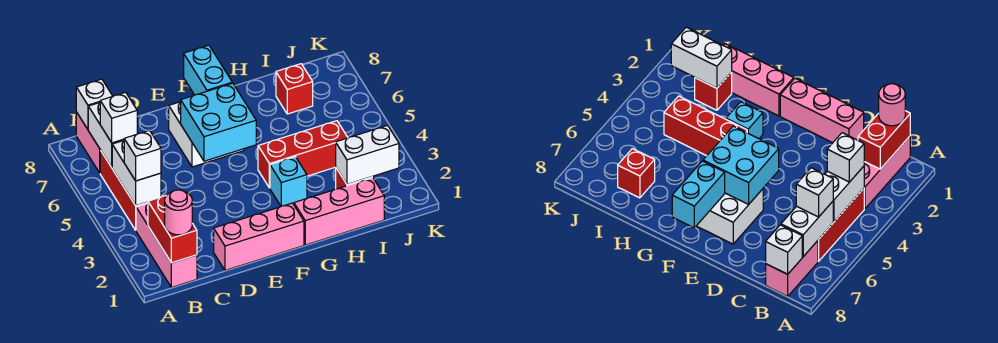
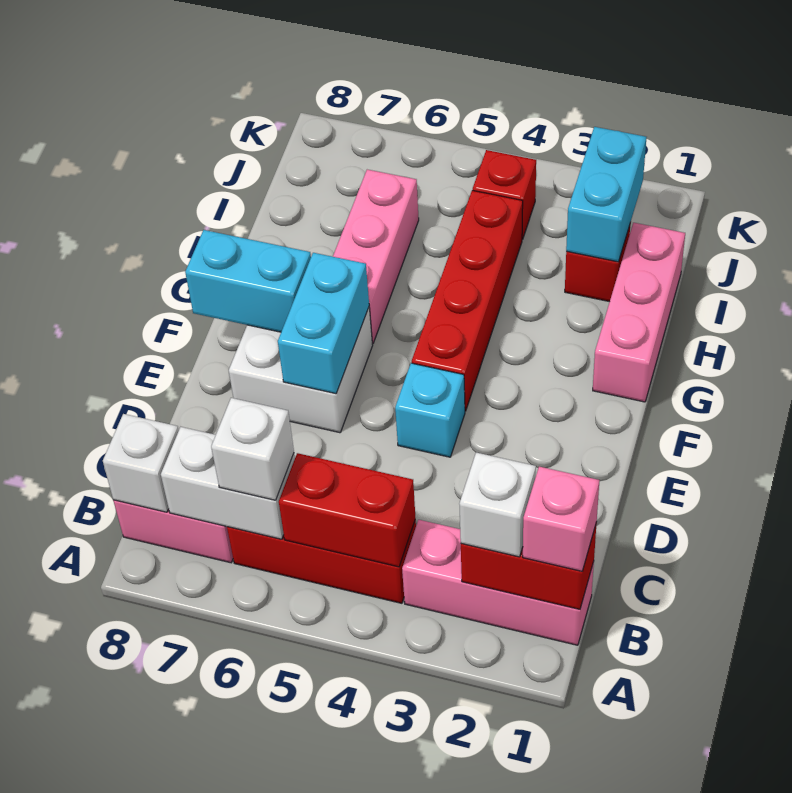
pink round brick B1 level 3 -> pink brick B1 level 3
white brick B4:B5 level 2 -> red brick B4:B5 level 2
white brick B4 level 3 -> white brick B2 level 3
pink brick D1:F1 level 1 -> pink brick G6:I6 level 1
cyan brick E5:F6 level 2 -> cyan brick E6:F6 level 2
cyan brick G3 level 1 -> cyan brick E4 level 1
red brick G4:I4 level 1 -> red brick F4:I4 level 1
white brick I2:J2 level 2 -> cyan brick I2:J2 level 2
red brick I7 level 1 -> red brick J4 level 1

